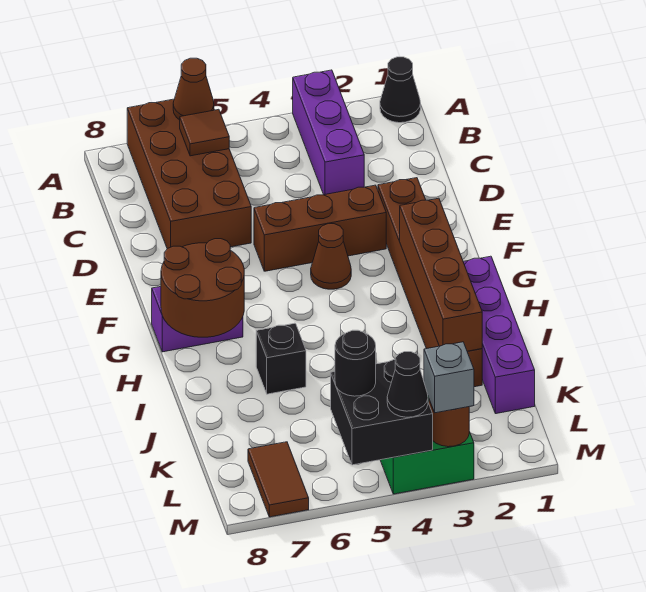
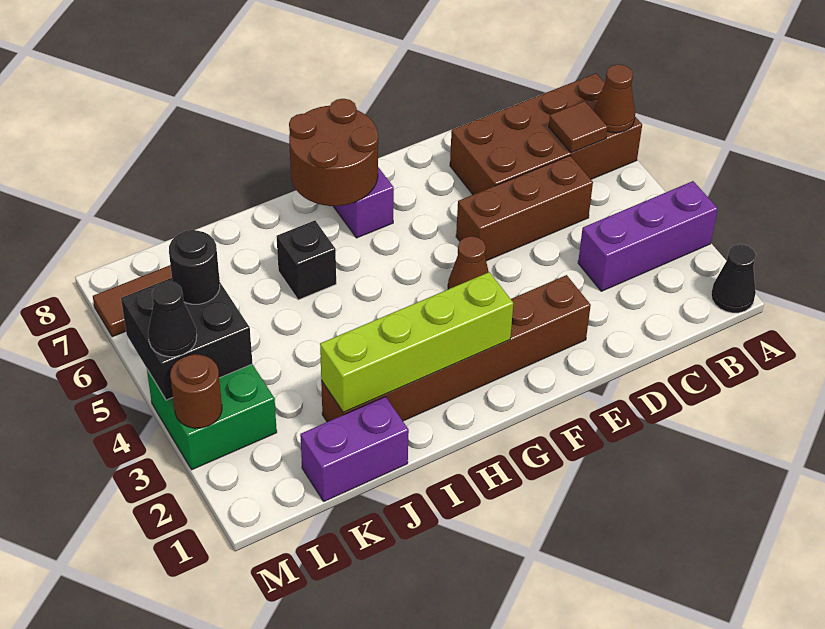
brown brick E3:E5 level 1 -> brown brick C5:E5 level 1
brown brick G2:J2 level 2 -> lime brick G2:J2 level 2
purple brick H1:K1 level 1 -> purple brick J1:K1 level 1
grey brick M3 level 3 -> none

